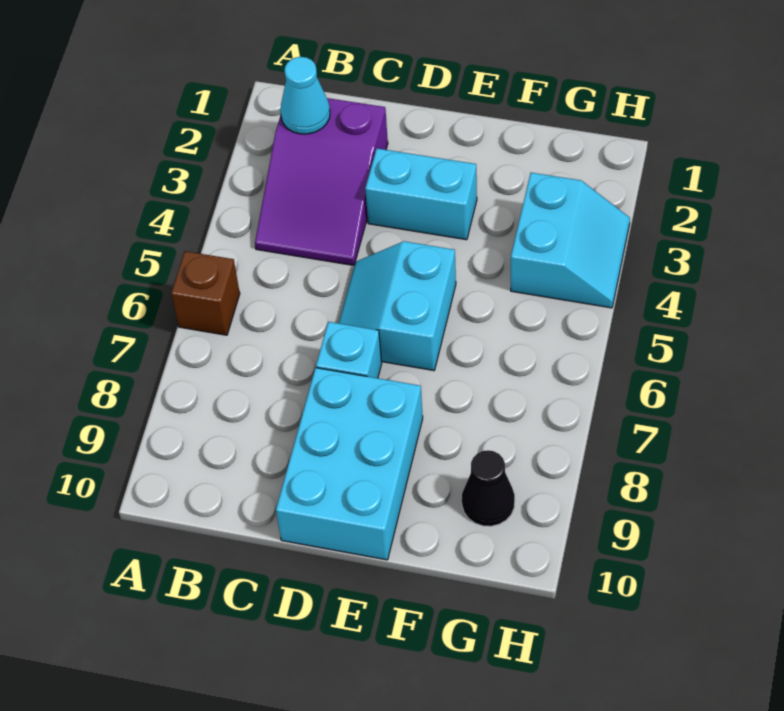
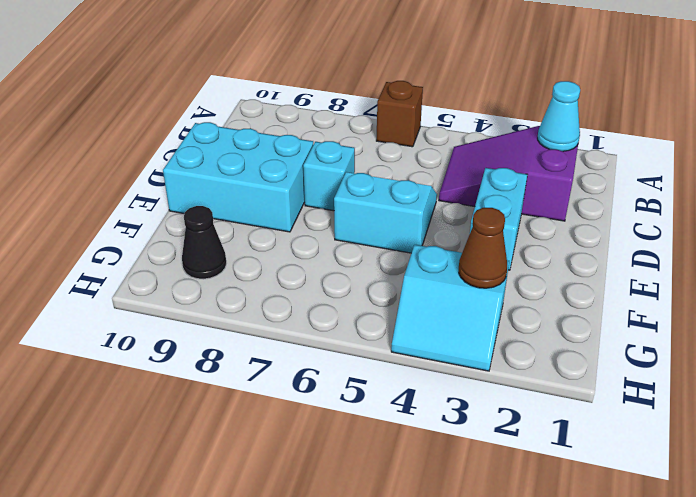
none -> brown cone G3 level 2

